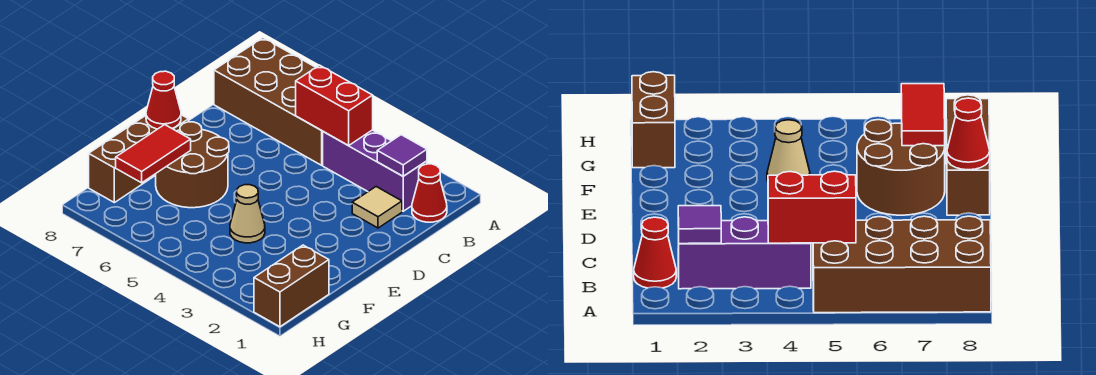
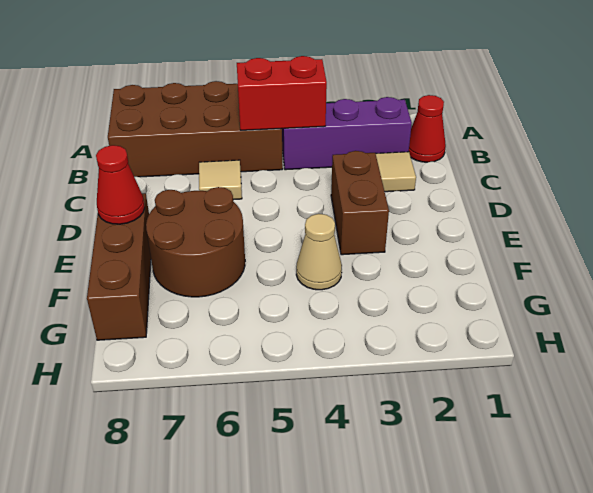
purple tile B2 level 2 -> none
none -> tan tile C6 level 1
red tile F7:G7 level 2 -> none
brown brick G1:H1 level 1 -> brown brick D3:E3 level 1

